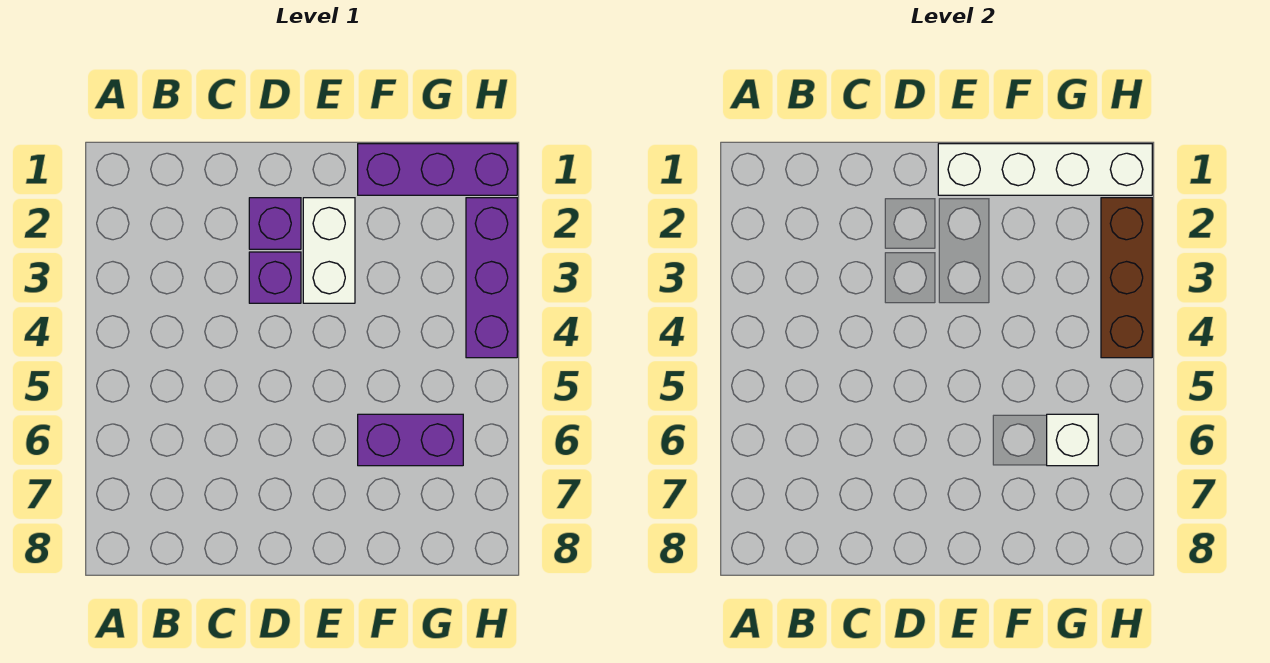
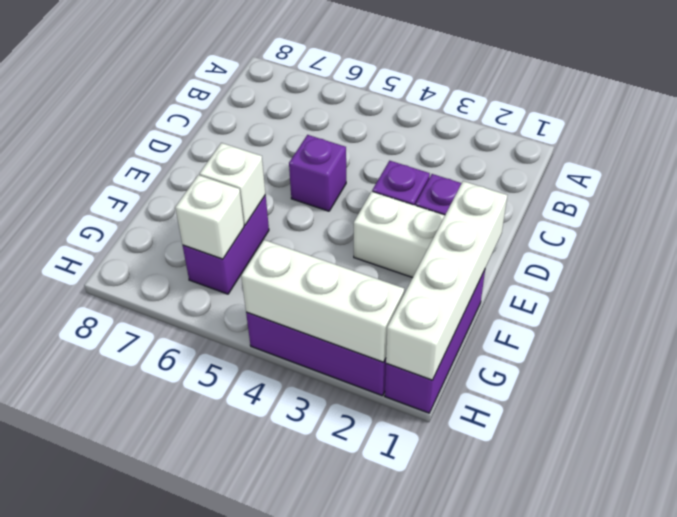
none -> purple brick D5 level 1
none -> white brick F6 level 2
brown brick H2:H4 level 2 -> white brick H2:H4 level 2

